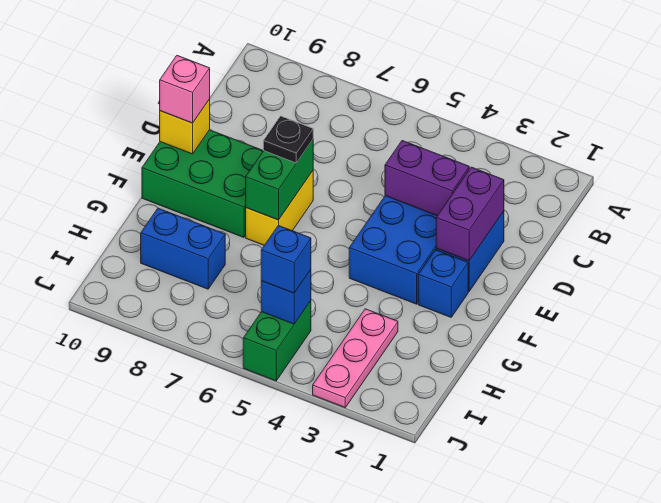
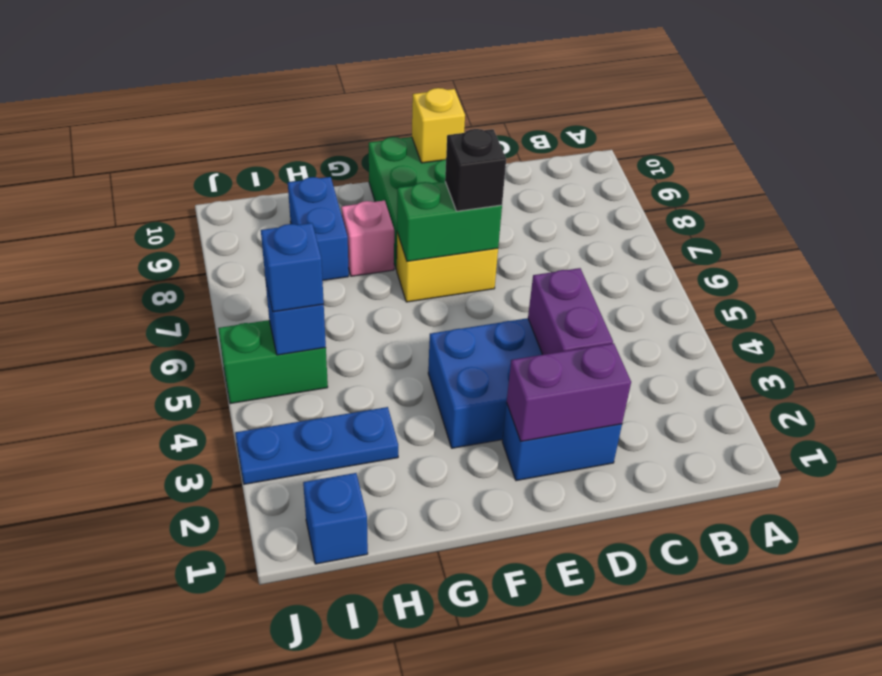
black plate E7 level 3 -> black brick E7 level 3
pink brick E10 level 3 -> pink brick G8 level 1
blue brick F2 level 1 -> blue brick I1 level 1
pink plate H3:J3 level 1 -> blue plate H3:J3 level 1

